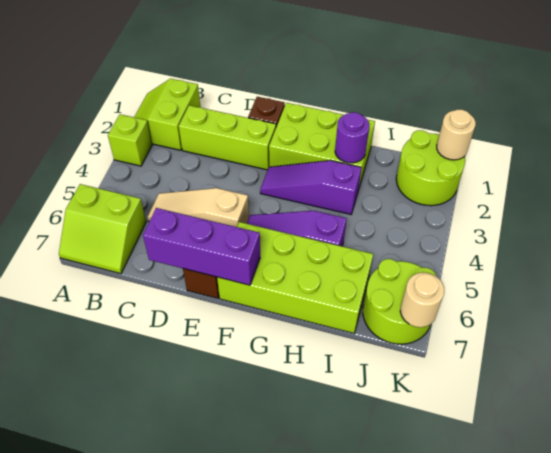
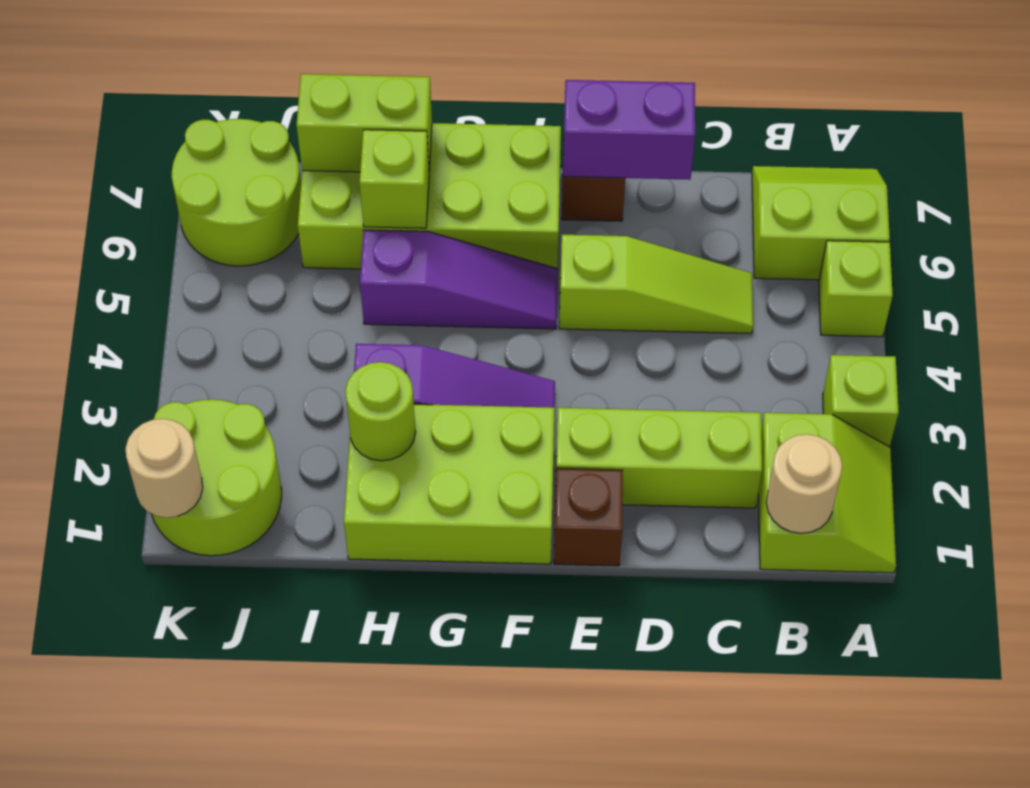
none -> lime brick A5 level 1
tan slope C5:E5 level 1 top E -> lime slope C5:E5 level 1 top E
purple brick D7:F7 level 2 -> purple brick D7:E7 level 2
purple round brick H2 level 2 -> lime round brick H2 level 2
none -> lime brick H6 level 2
none -> lime brick H7:I7 level 2
tan round brick K7 level 2 -> tan round brick B1 level 2

